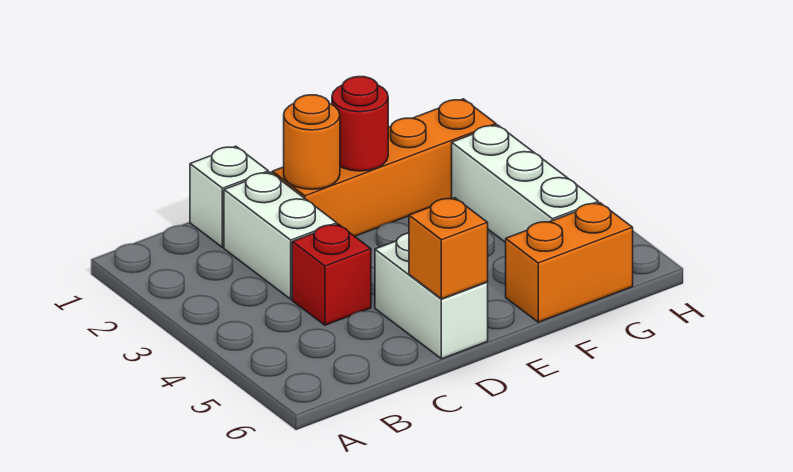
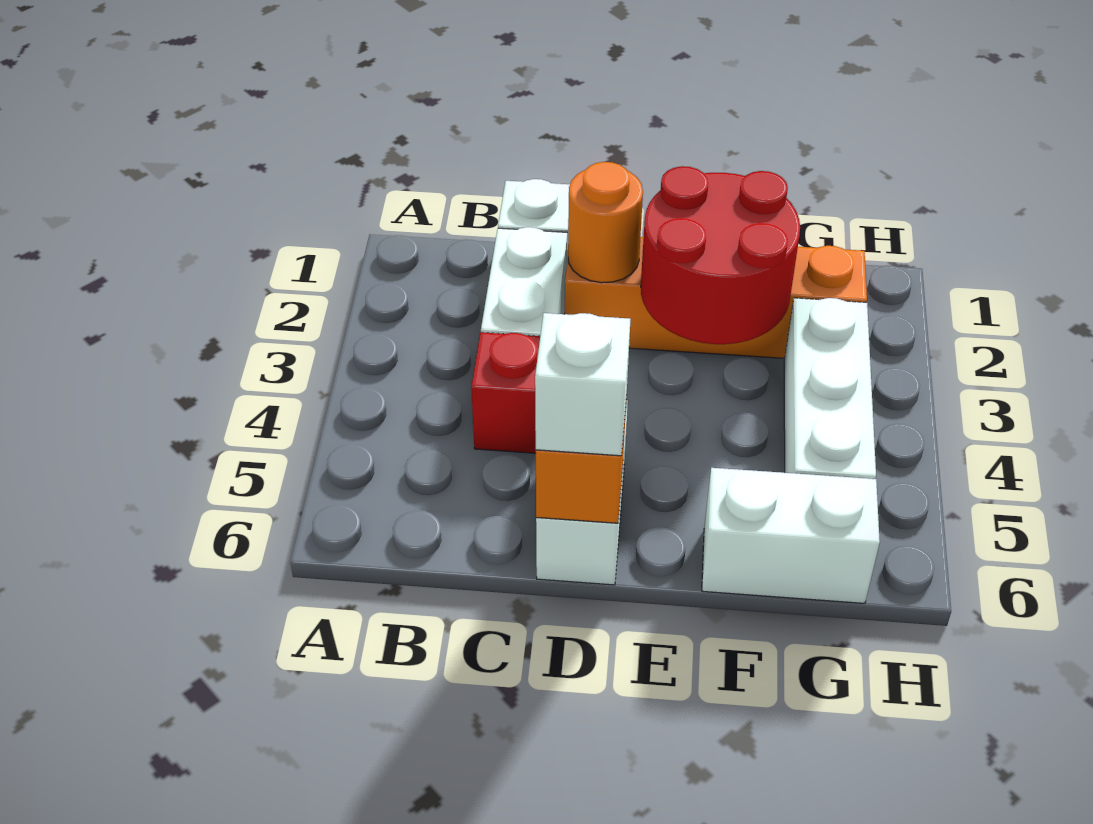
none -> white brick D6 level 3
red round brick E2 level 2 -> red round brick E2:F3 level 2
orange brick F6:G6 level 1 -> white brick F6:G6 level 1

